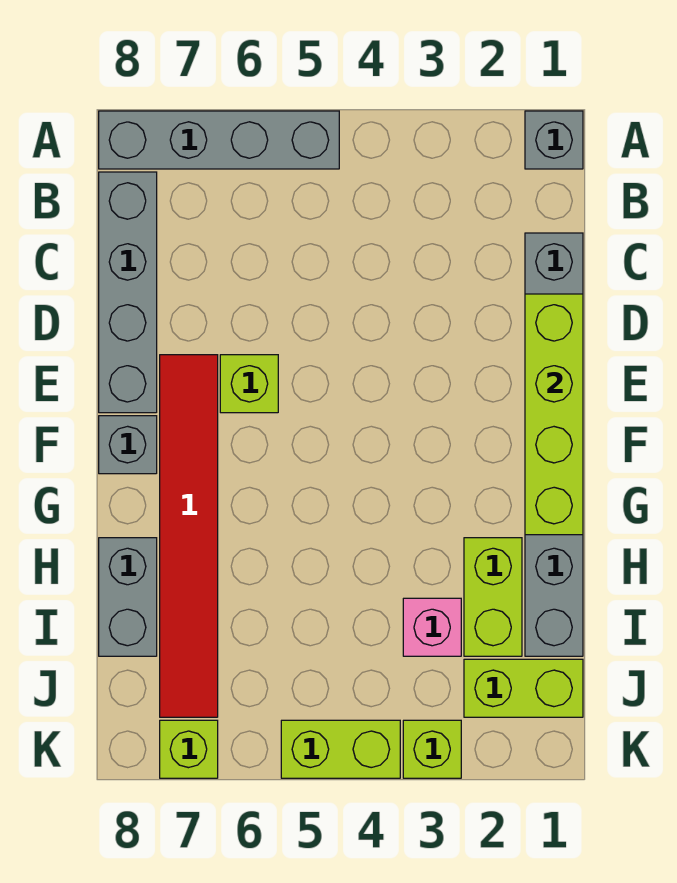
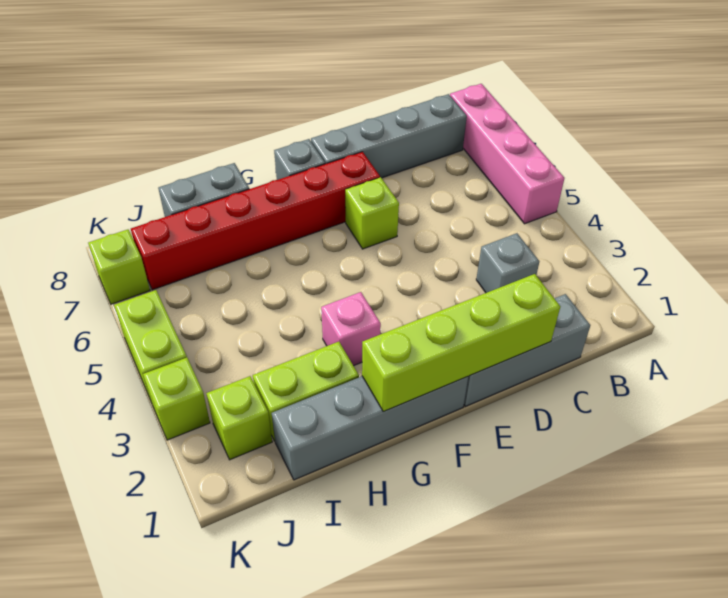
grey brick A1 level 1 -> grey brick C3 level 1
grey brick A5:A8 level 1 -> pink brick A5:A8 level 1
red tile E7:J7 level 1 -> red brick E7:J7 level 1
pink brick I3 level 1 -> pink brick G3 level 1
lime brick J1:J2 level 1 -> lime brick J2 level 1

